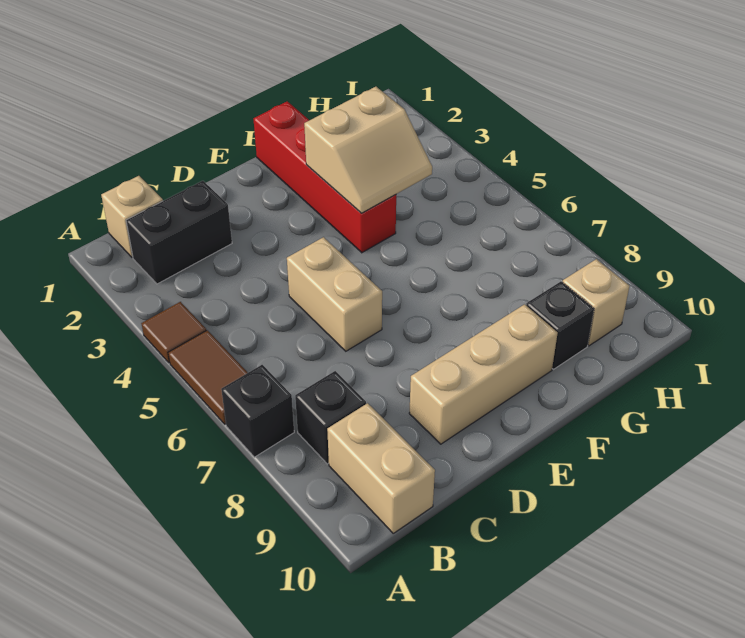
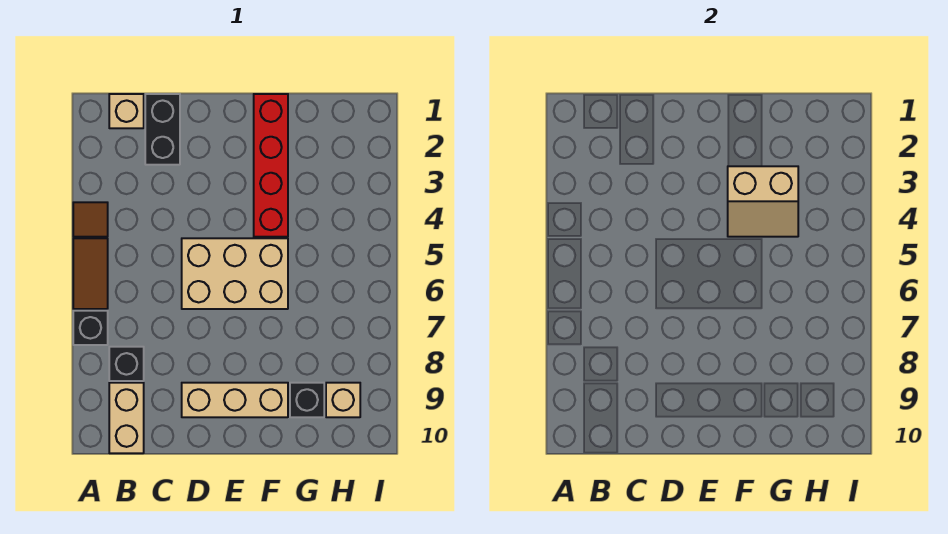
black brick B2:C2 level 1 -> black brick C1:C2 level 1
tan brick D5:D6 level 1 -> tan brick D5:F6 level 1

